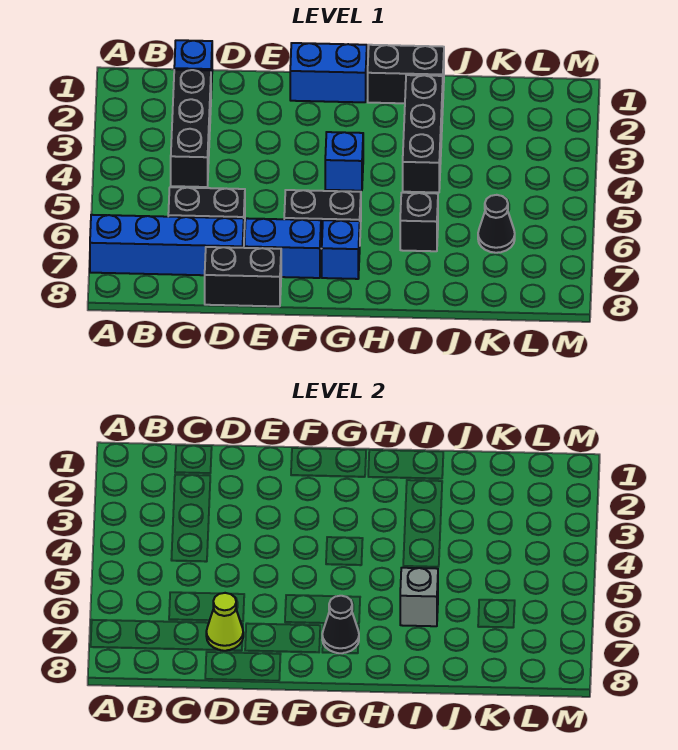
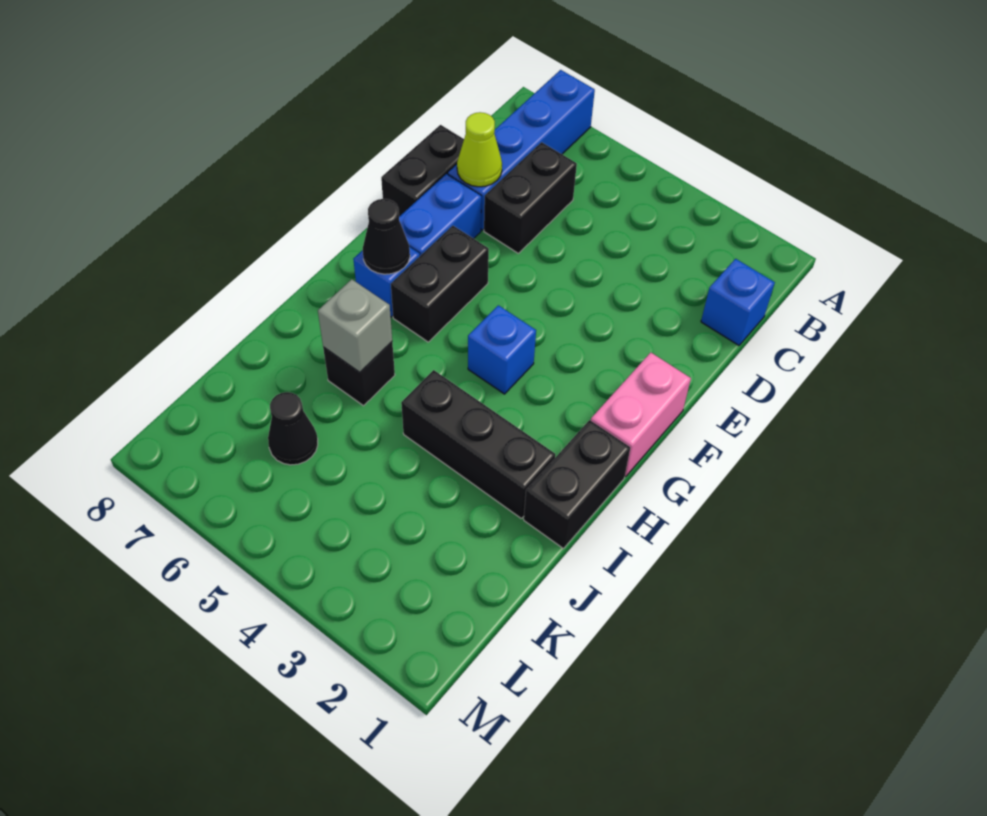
black brick C2:C4 level 1 -> none
blue brick F1:G1 level 1 -> pink brick F1:G1 level 1

